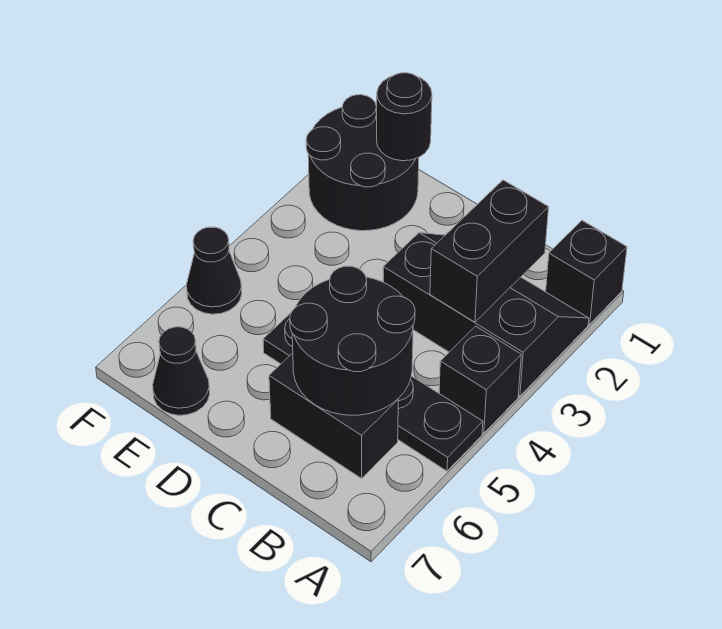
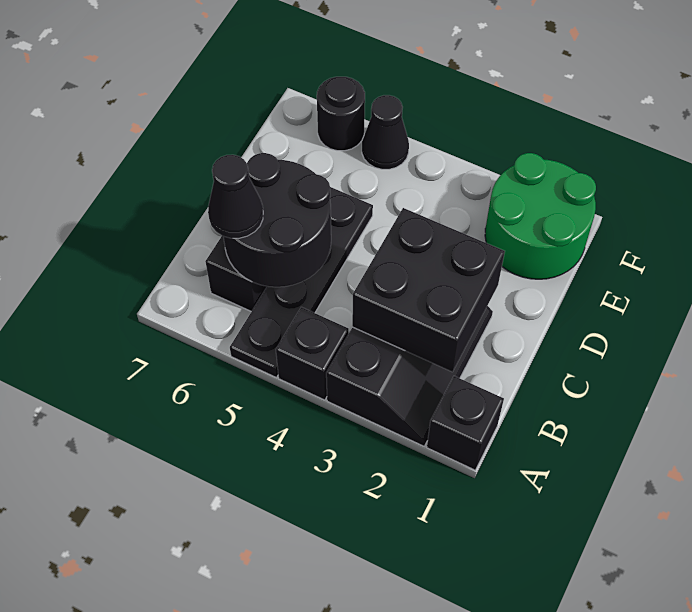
black brick B2:B3 level 2 -> black brick B2:C3 level 2
black round brick E1:F2 level 1 -> green round brick E1:F2 level 1
black round brick E1 level 2 -> black round brick F6 level 1
black cone E7 level 1 -> black cone B6 level 3

